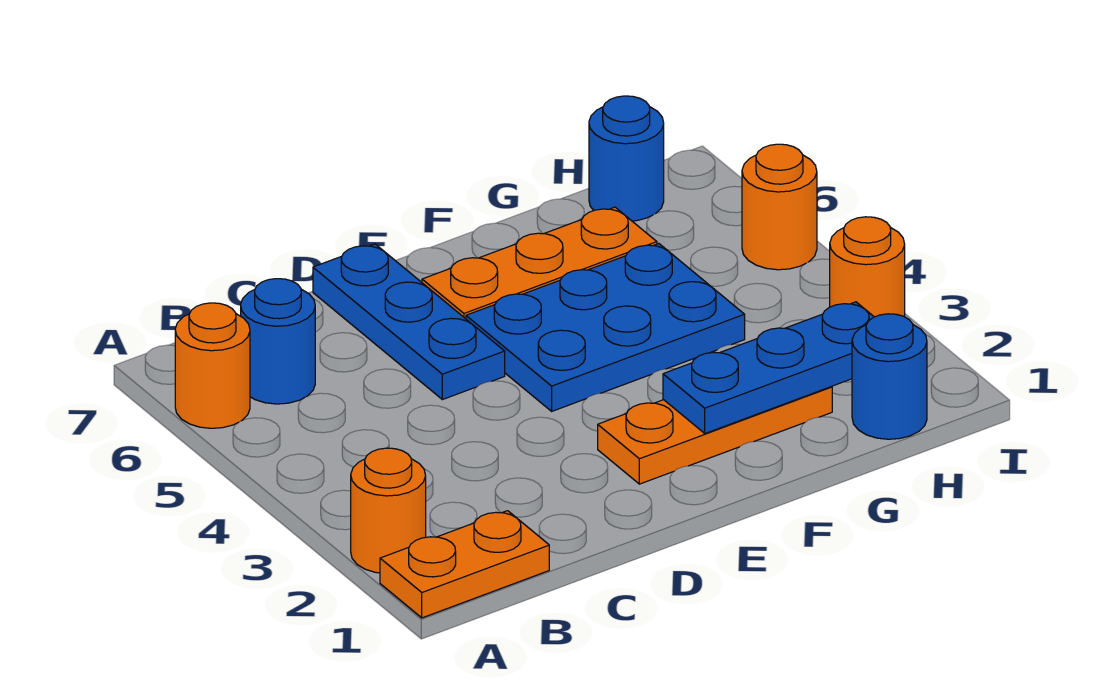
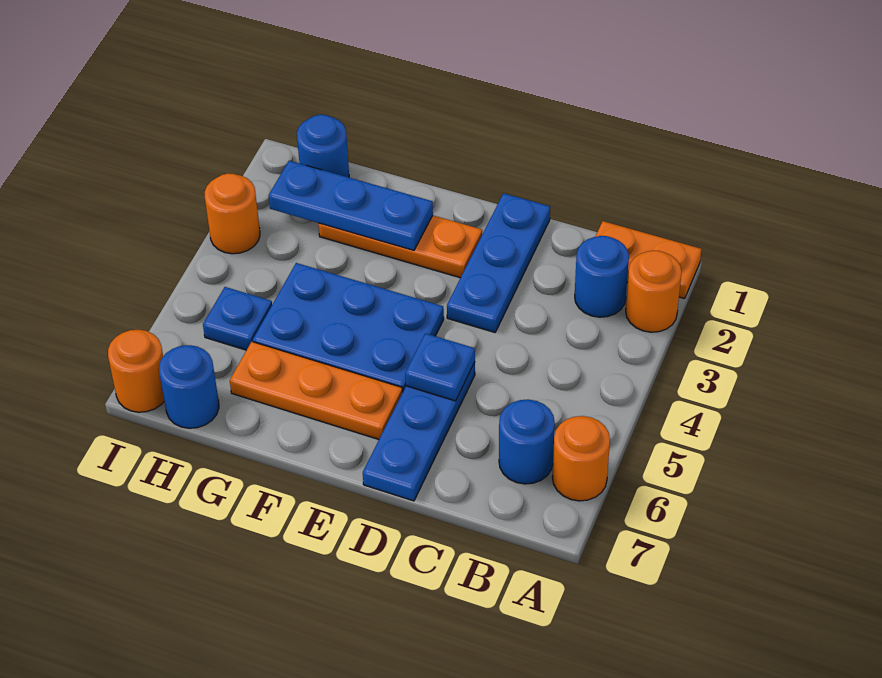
none -> blue round brick B2 level 1
none -> blue plate D1:D3 level 1
none -> blue plate D5 level 2
none -> blue plate H5 level 1
orange round brick I5 level 1 -> orange round brick I7 level 1

